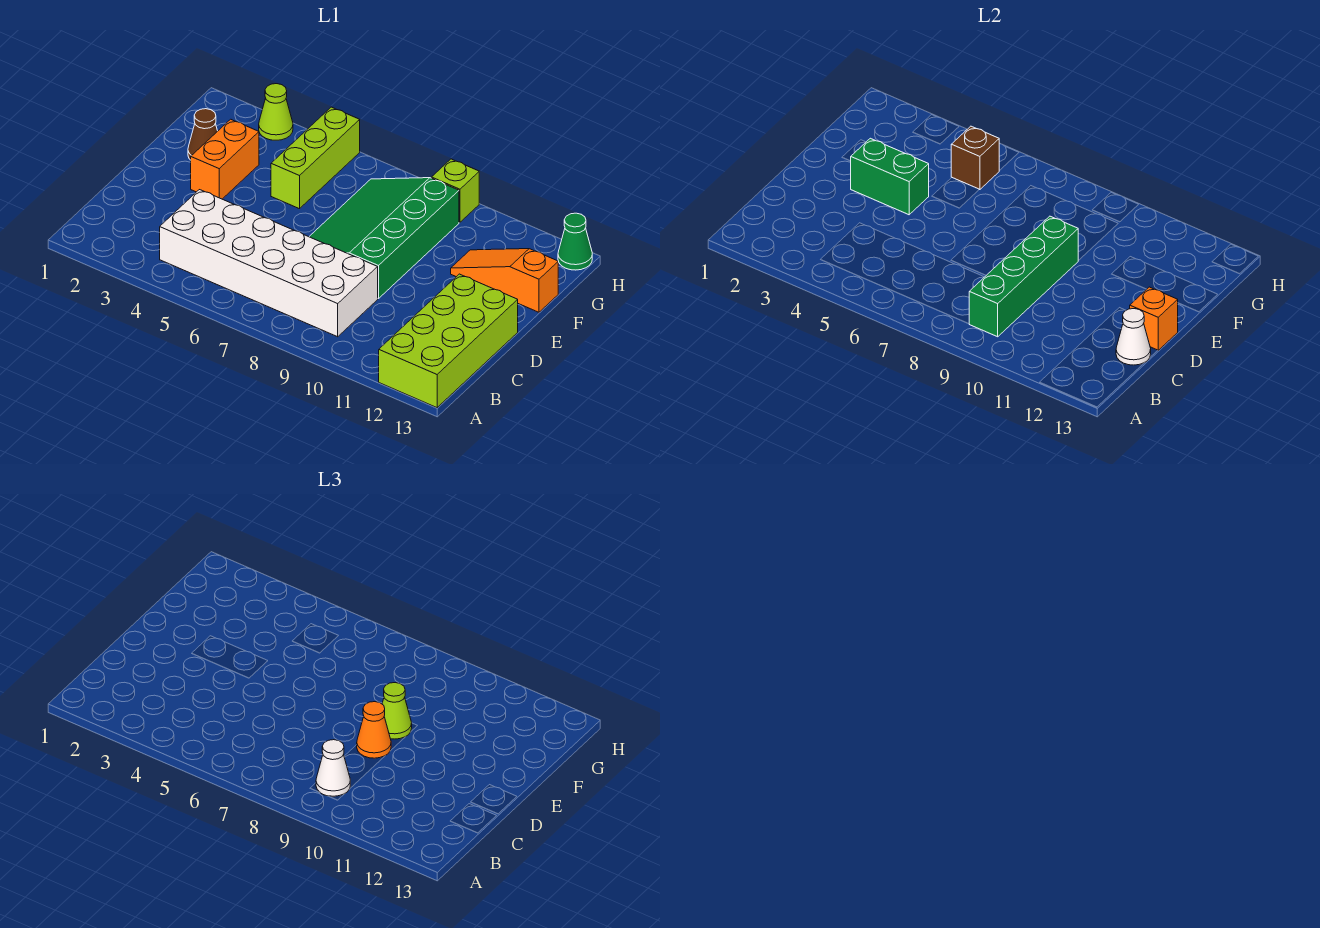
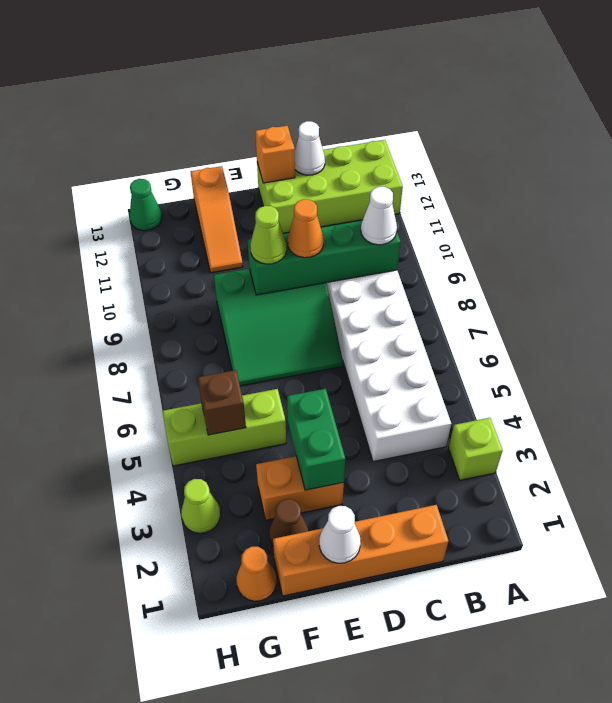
none -> orange brick C1:F1 level 1
green slope D7:G9 level 1 top 9 -> green slope D7:F9 level 1 top 9
none -> white cone E1 level 2
none -> orange cone G1 level 1
lime brick H9 level 1 -> lime brick A3 level 1

